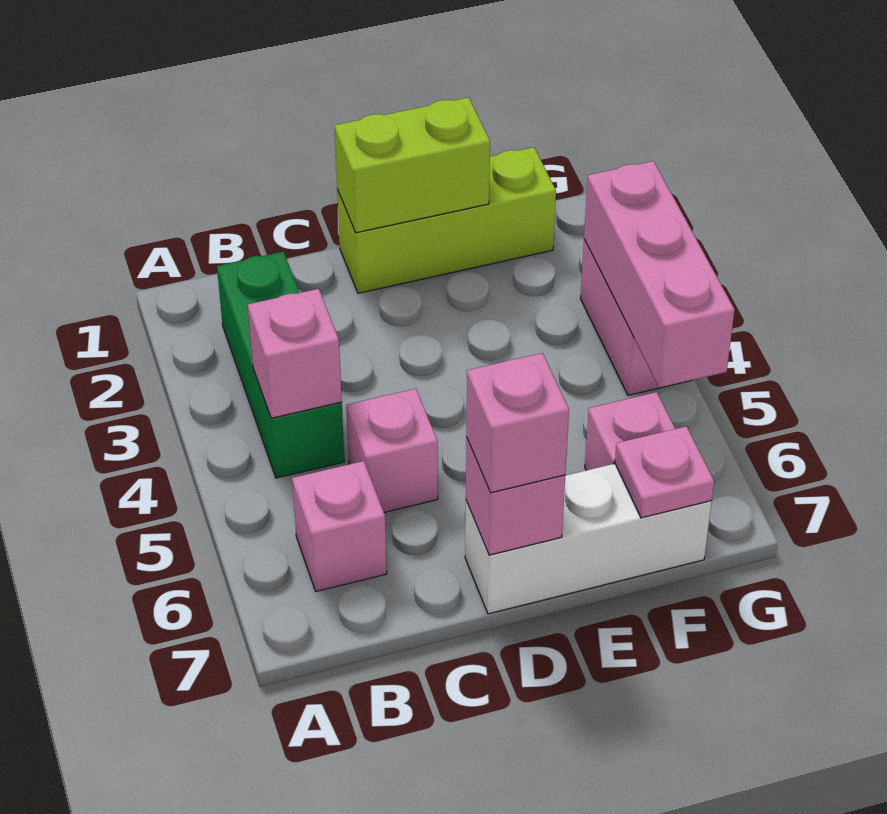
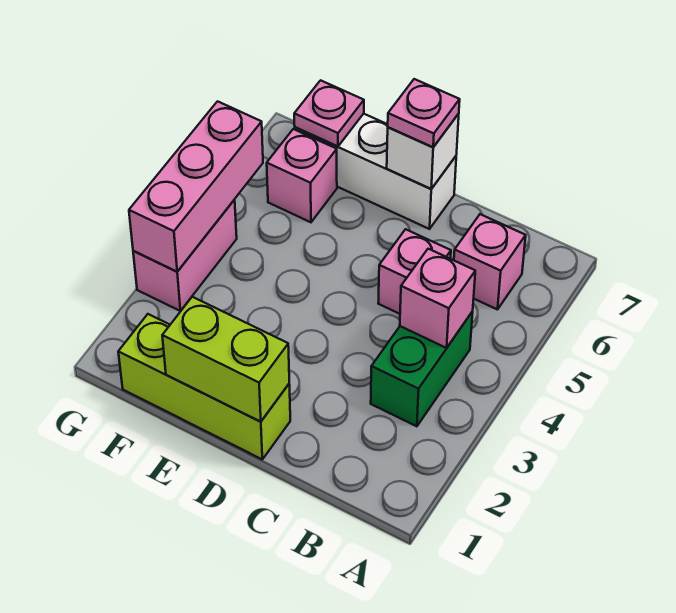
green brick B2:B4 level 1 -> green brick B3:B4 level 1
pink brick D7 level 2 -> white brick D7 level 2
pink brick D7 level 3 -> pink plate D7 level 3

